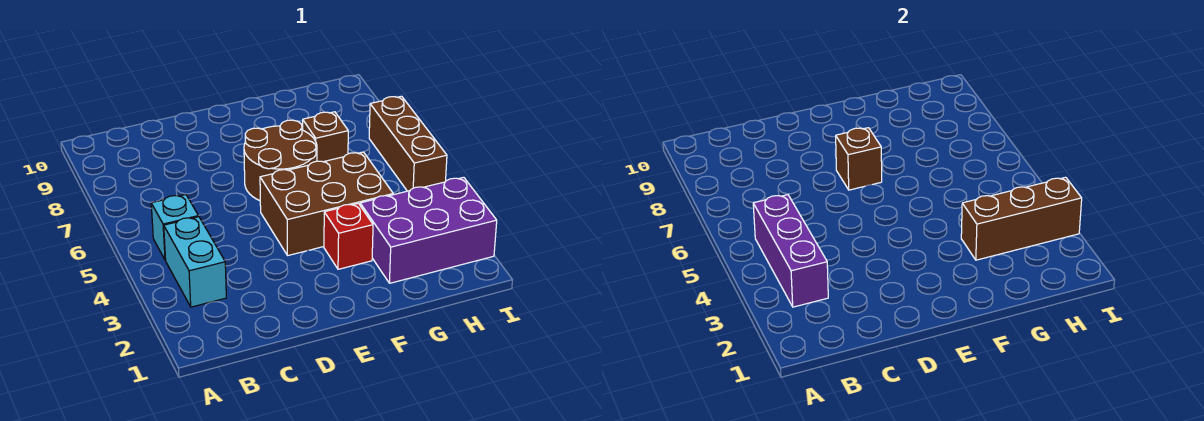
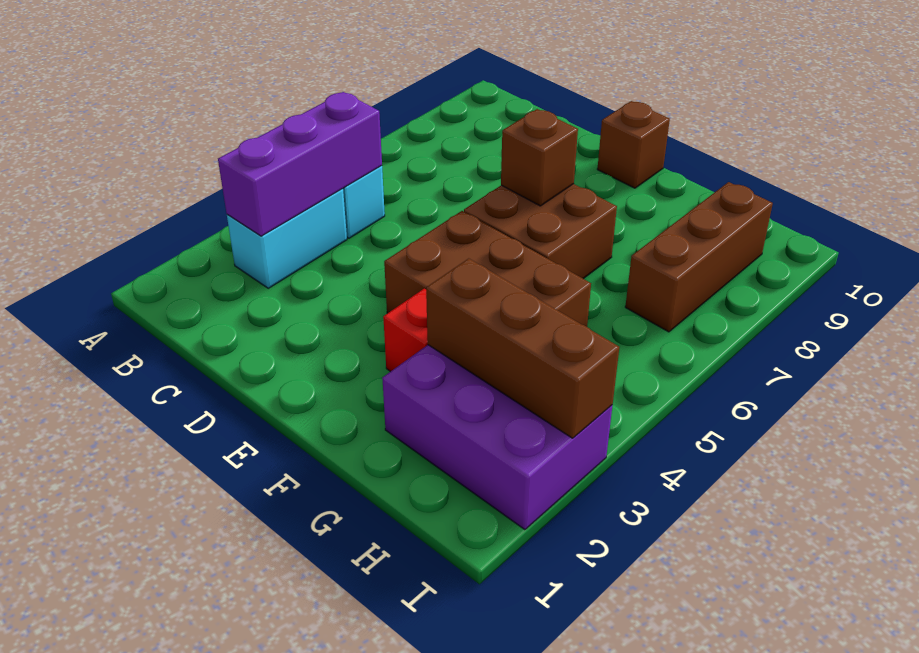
brown round brick E6:F7 level 1 -> brown brick E6:F7 level 1
brown brick G7 level 1 -> brown brick E10 level 1
brown brick I5:I7 level 1 -> brown brick H7:H9 level 1

